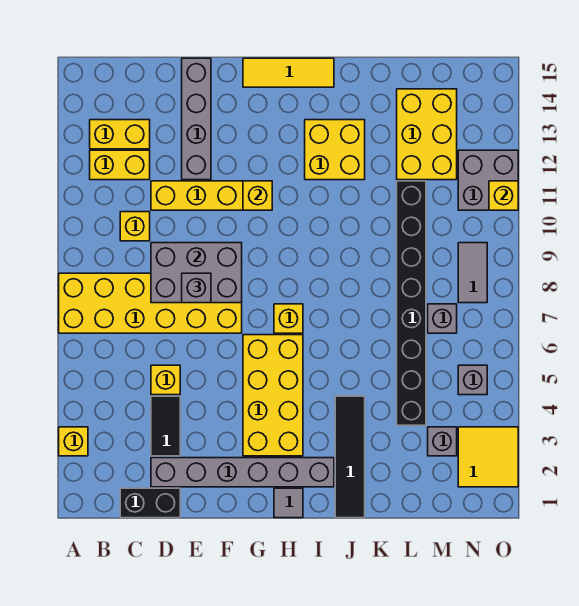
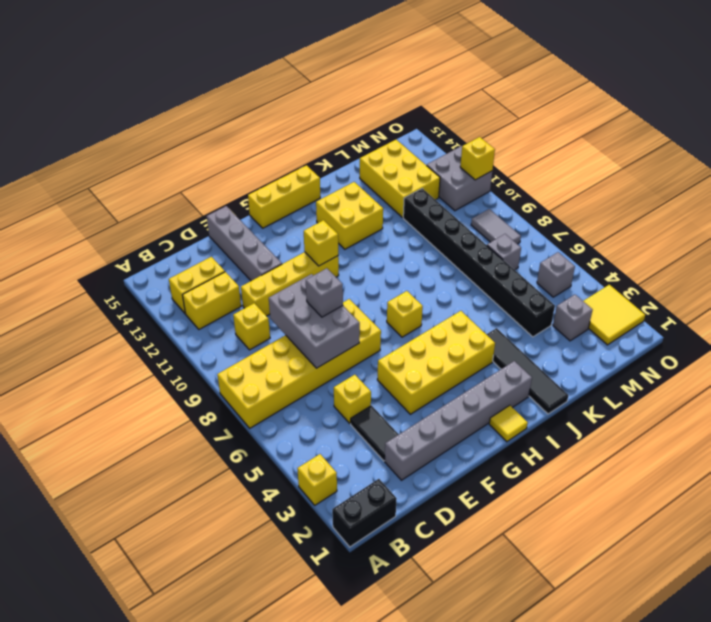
black brick C1:D1 level 1 -> black brick A1:B1 level 1
grey brick D8:F9 level 2 -> grey brick D7:E9 level 2
yellow brick G3:H6 level 1 -> yellow brick F4:I5 level 1
yellow tile G15:I15 level 1 -> yellow brick G15:I15 level 1
grey tile H1 level 1 -> yellow tile H1 level 1

